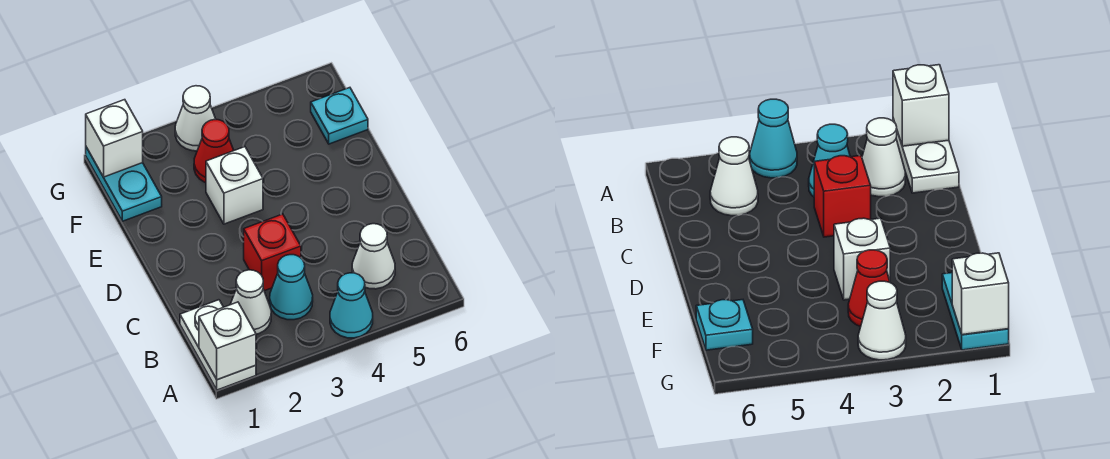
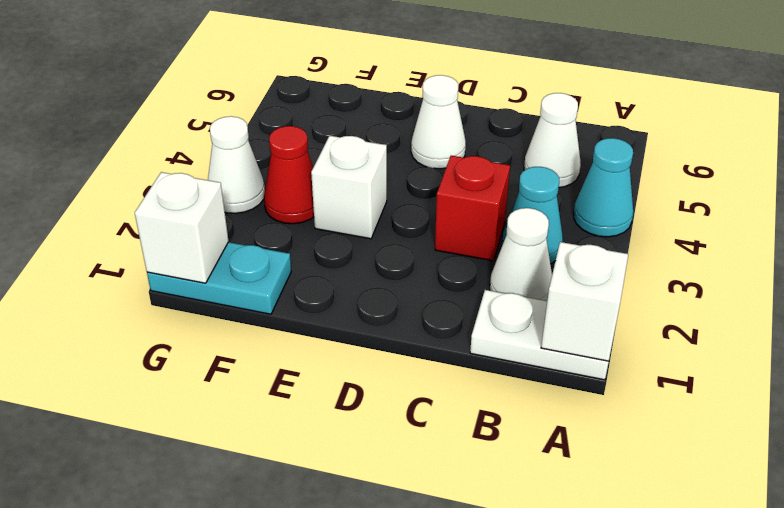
none -> white cone D5 level 1
cyan plate F6 level 1 -> none

